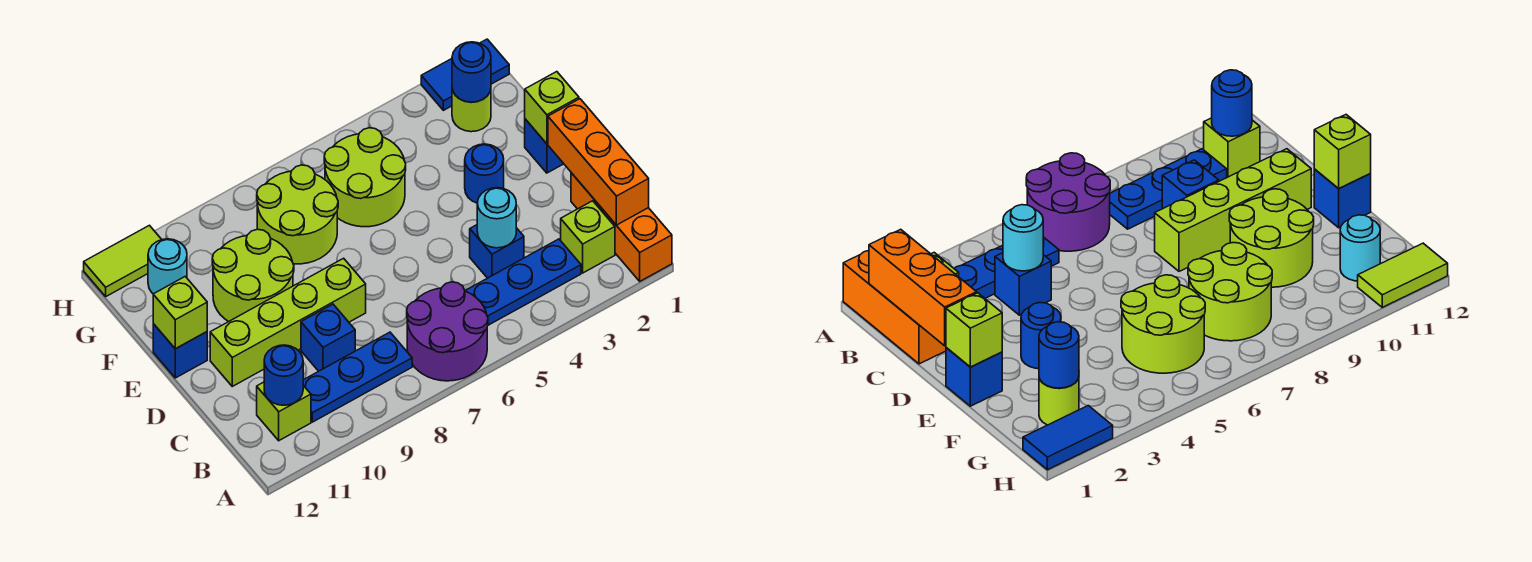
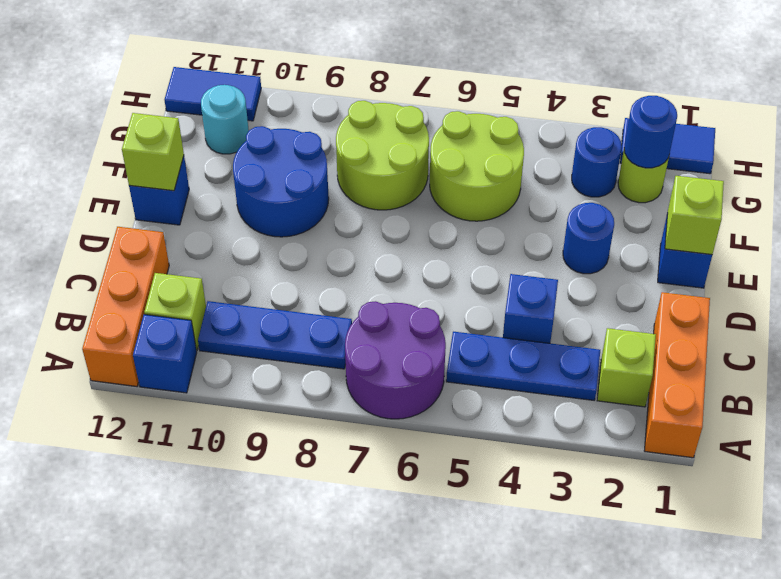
orange brick B1:D1 level 2 -> orange brick A12:C12 level 1
blue round brick B11 level 2 -> blue round brick G3 level 1
cyan round brick C4 level 2 -> none
blue brick C9 level 1 -> blue brick A11 level 1
lime brick D8:D11 level 1 -> none
lime round brick E9:F10 level 1 -> blue round brick E9:F10 level 1
lime tile H11:H12 level 1 -> blue tile H11:H12 level 1

